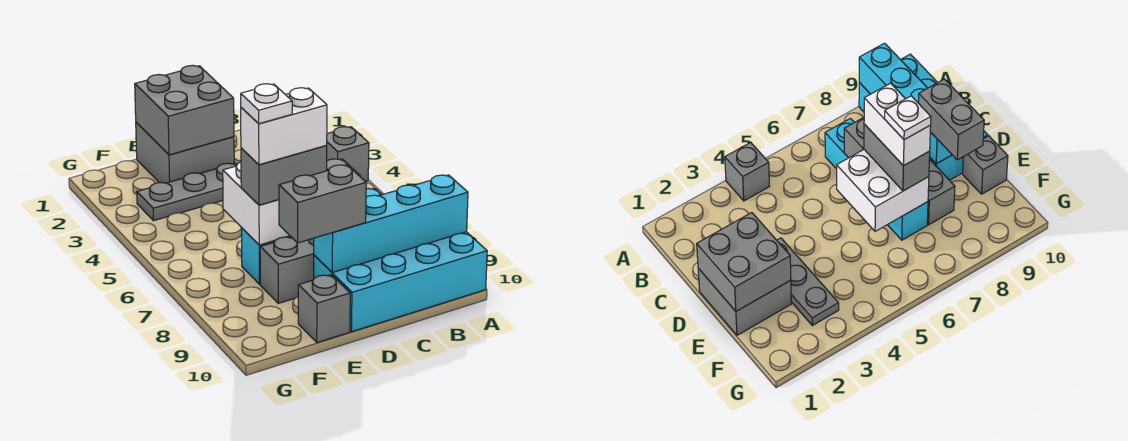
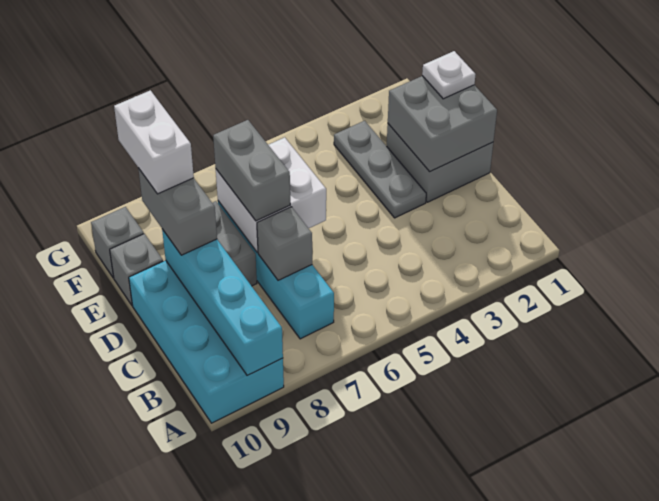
grey brick A4 level 1 -> grey brick F10 level 1
white brick D7:E7 level 4 -> white brick E9:F9 level 4
white plate E7 level 5 -> white plate E1 level 3

